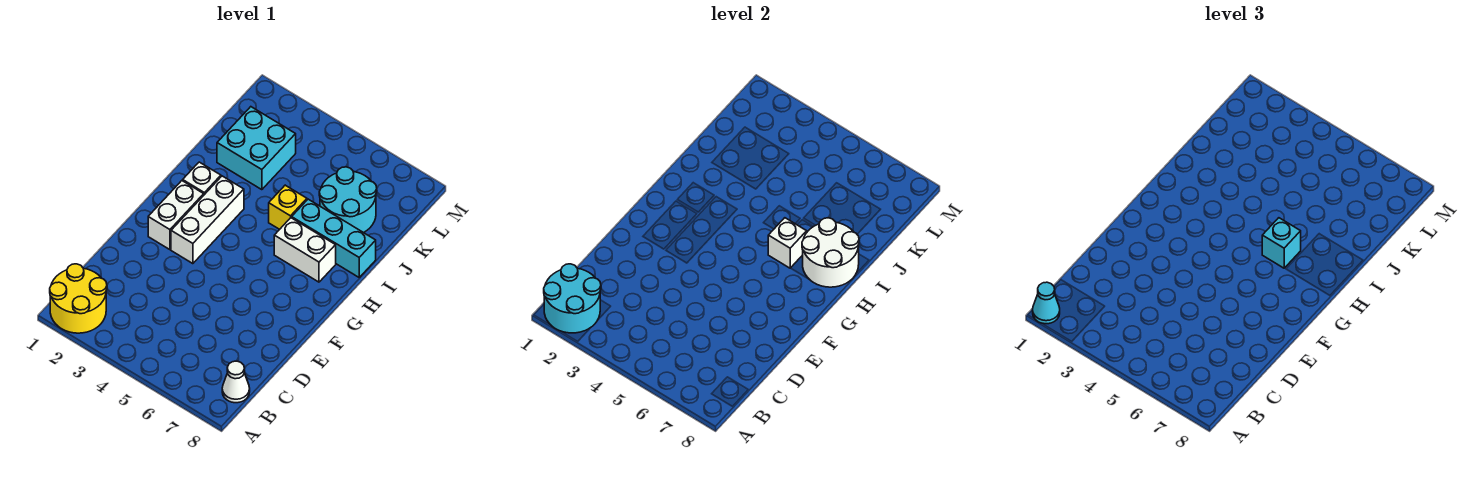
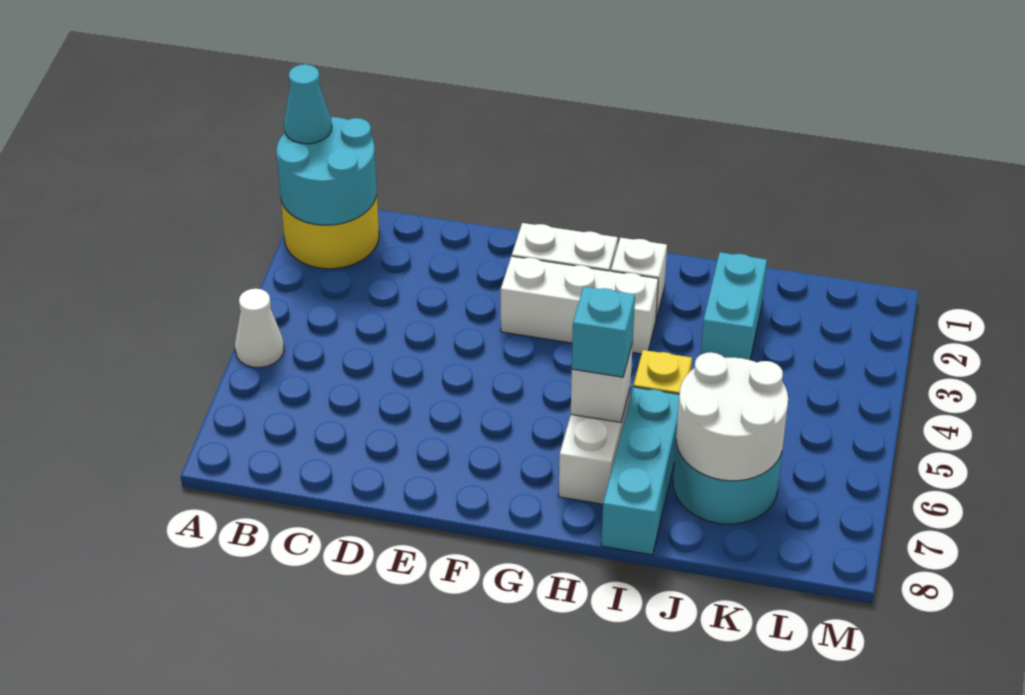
white cone B8 level 1 -> white cone A5 level 1
white round brick H7:I8 level 2 -> white round brick J6:K7 level 2
cyan brick J2:K3 level 1 -> cyan brick J2:J3 level 1

